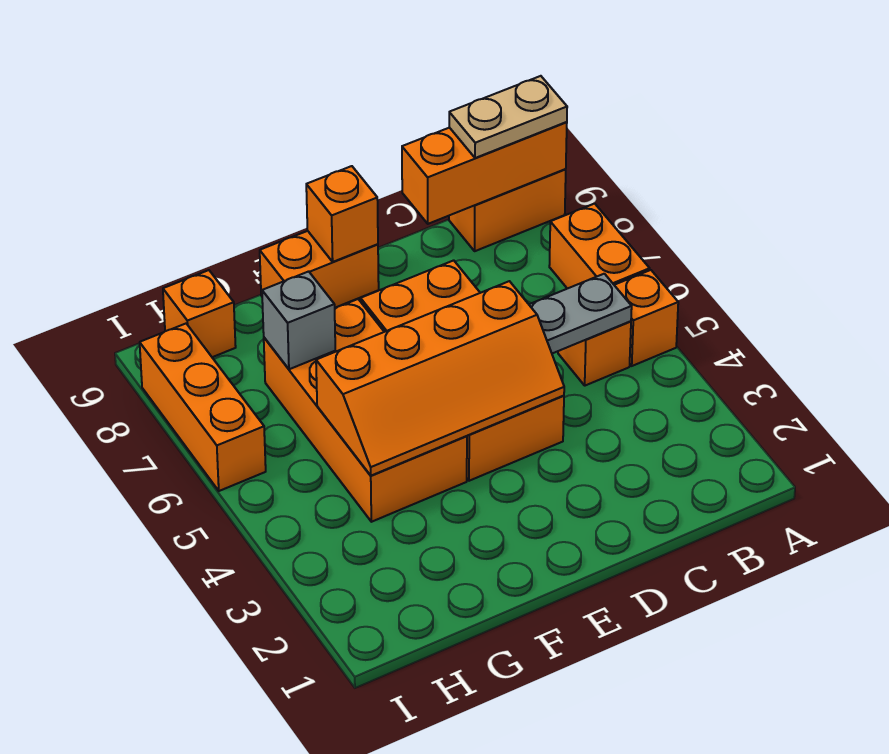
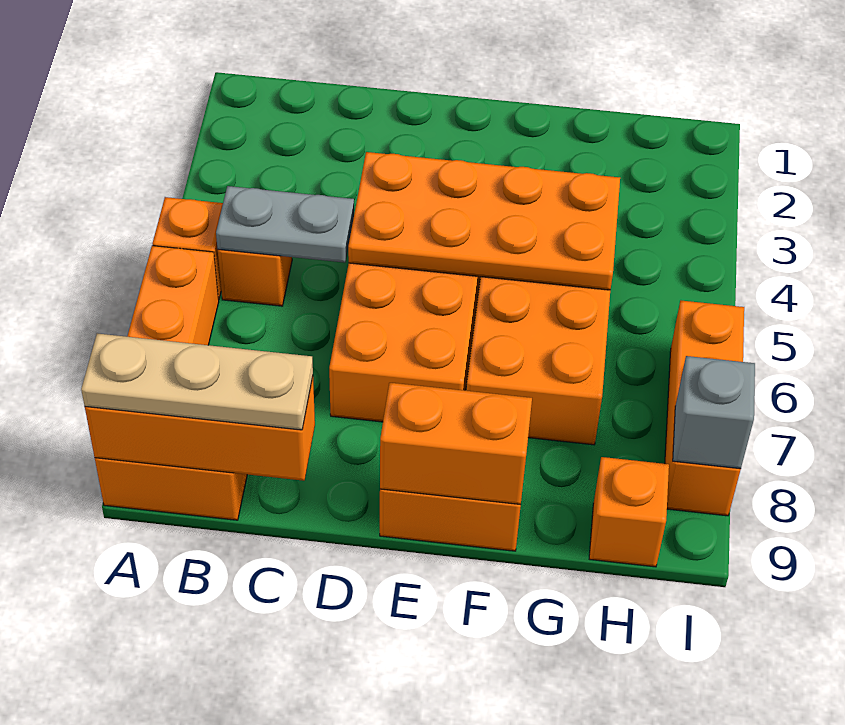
tan plate A9:B9 level 3 -> tan plate A9:C9 level 3
orange slope D4:G5 level 2 top 5 -> orange plate D4:G5 level 2
orange brick E9 level 2 -> orange brick E9:F9 level 2
grey brick G7 level 2 -> grey brick I8 level 2

